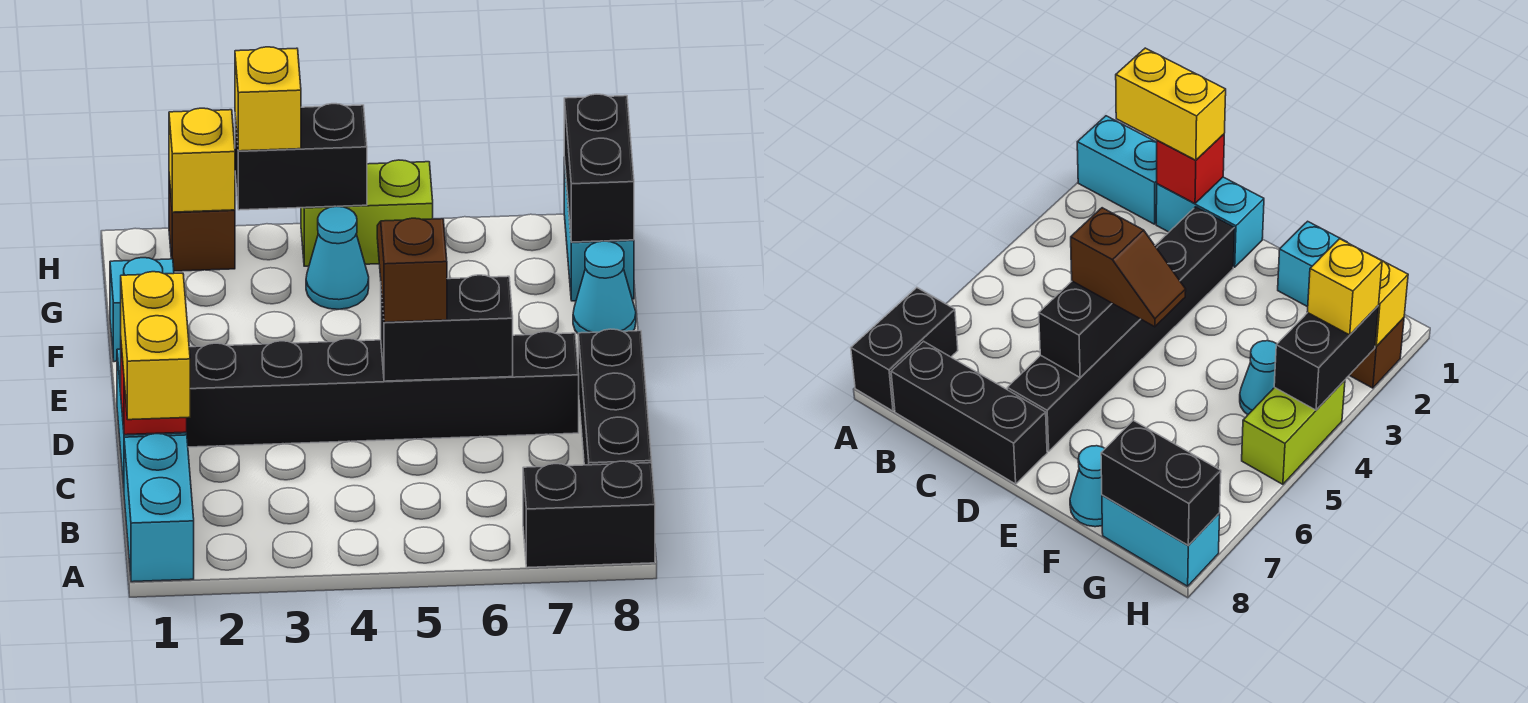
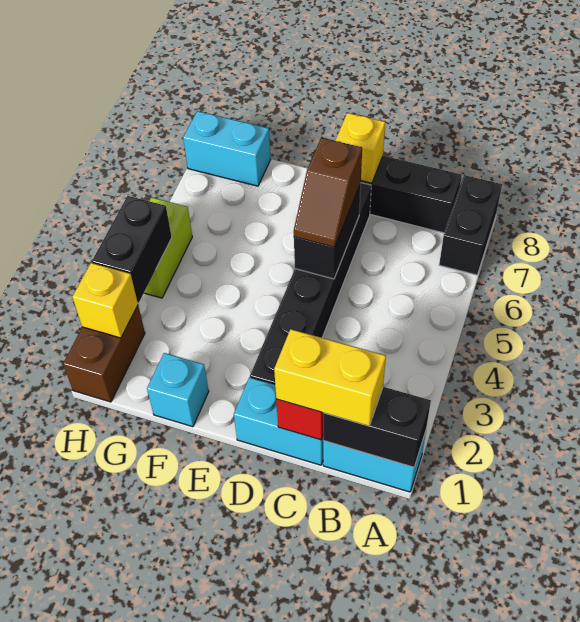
brown slope D5:E5 level 3 top D -> brown slope D5:D6 level 3 top 6
cyan cone F8 level 1 -> none
cyan cone G4 level 1 -> none
black brick G8:H8 level 2 -> black brick A1:B1 level 2
brown brick H2 level 1 -> brown brick H1:H2 level 1
yellow brick H3 level 3 -> yellow brick D8 level 2

